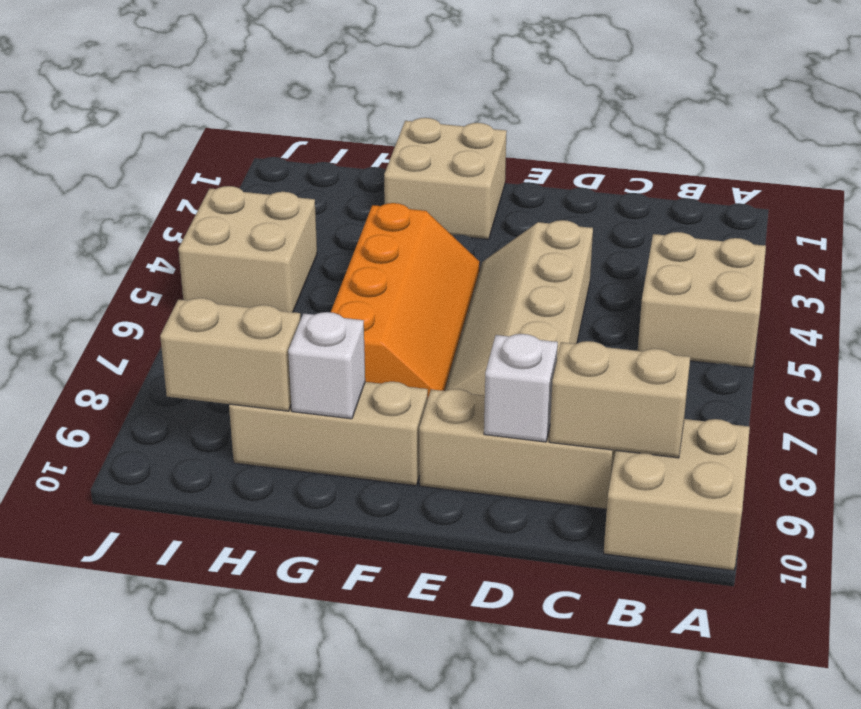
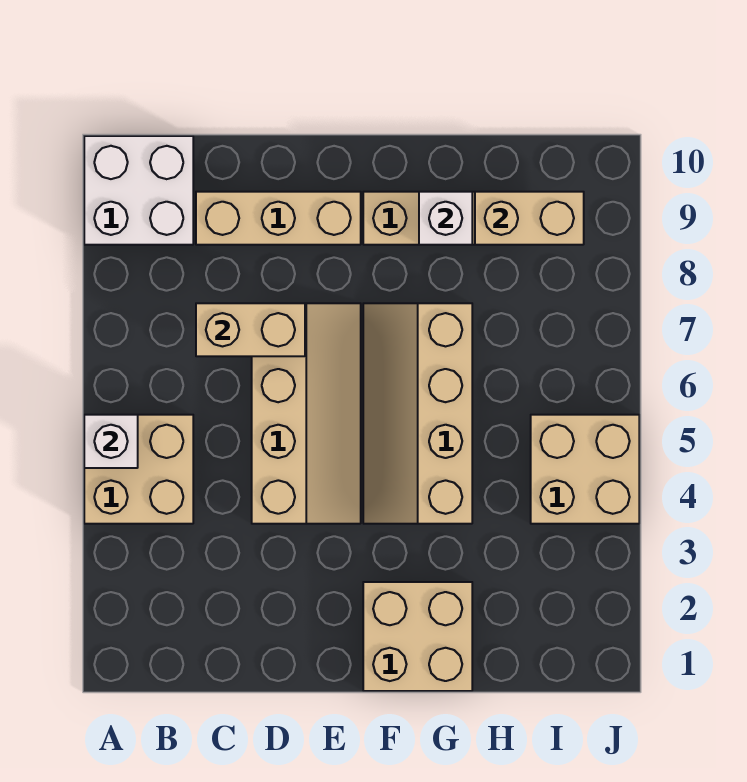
tan brick A9:B10 level 1 -> white brick A9:B10 level 1
tan brick B9:C9 level 2 -> tan brick C7:D7 level 2
white brick D9 level 2 -> white brick A5 level 2
orange slope F4:G7 level 1 top G -> tan slope F4:G7 level 1 top G

